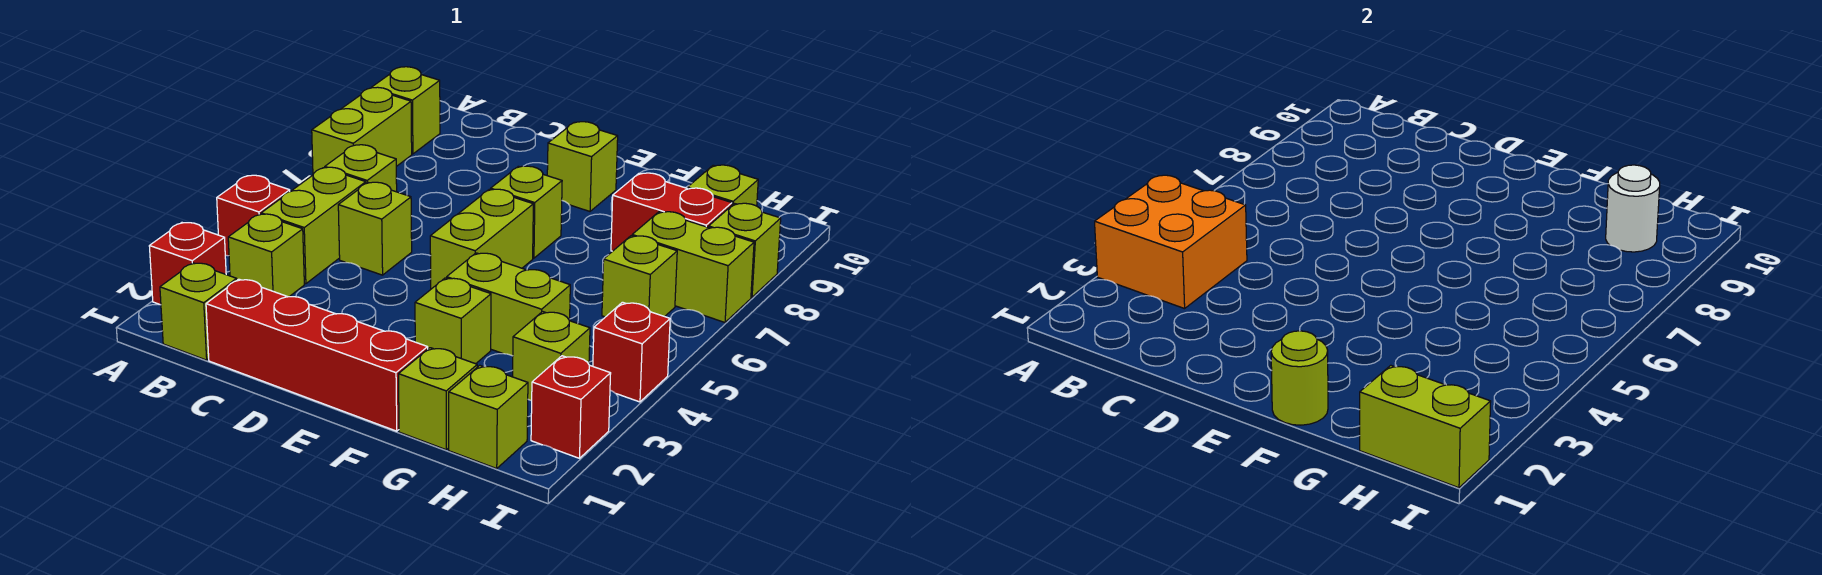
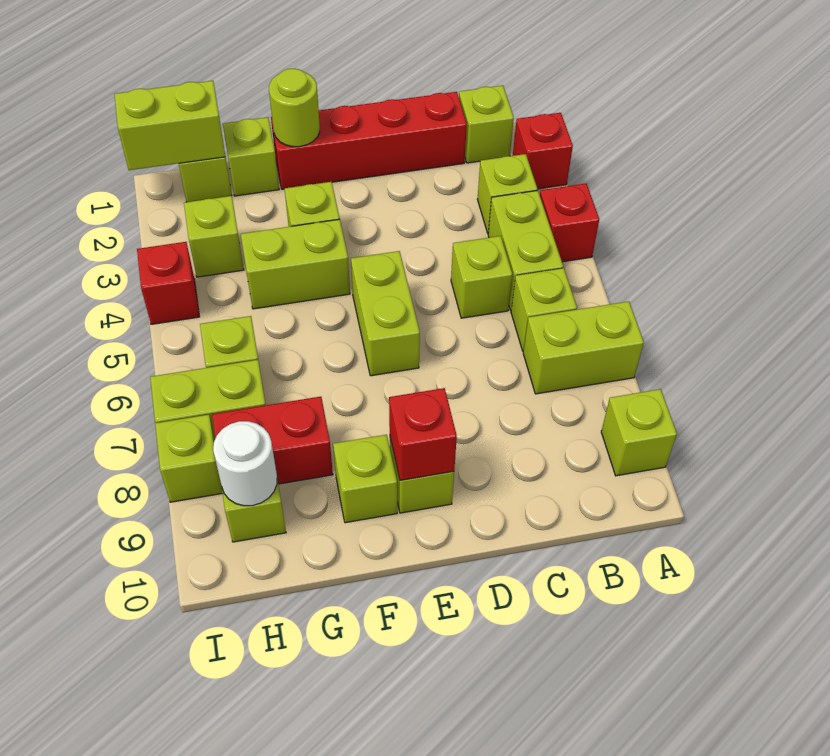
orange brick A3:B4 level 2 -> none
lime brick A7:A8 level 1 -> lime brick A7:B7 level 1
lime brick E7 level 1 -> lime brick F9 level 1
red brick I2 level 1 -> red brick E9 level 2

